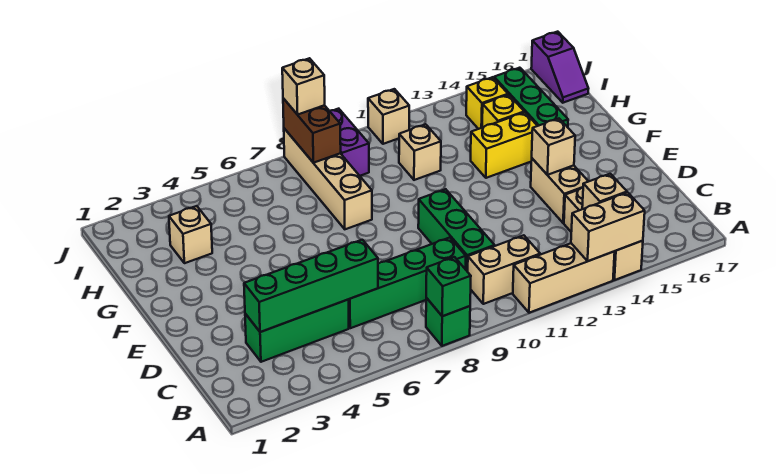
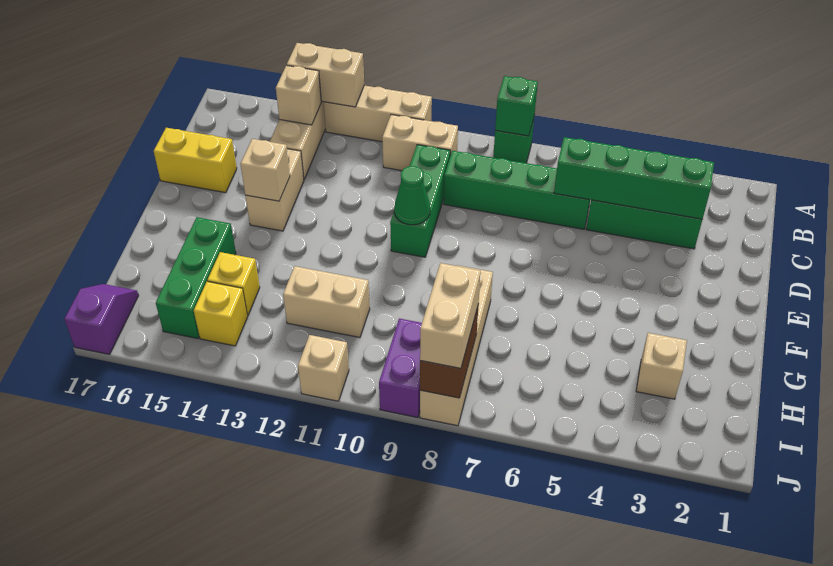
none -> green cone E10 level 2
yellow brick G13:G14 level 1 -> yellow brick D16:D17 level 1
tan brick H11 level 1 -> tan brick H11:H12 level 1
tan brick J8 level 3 -> tan brick I8:J8 level 3

